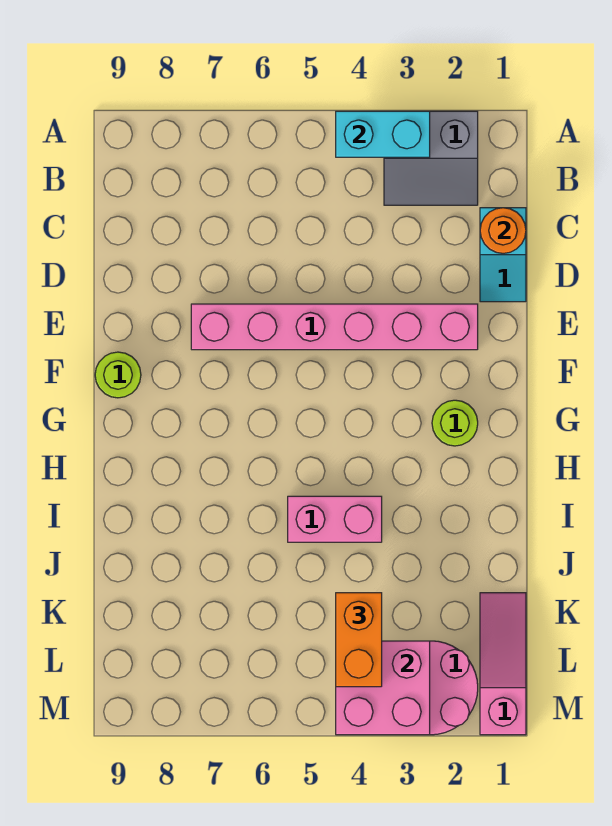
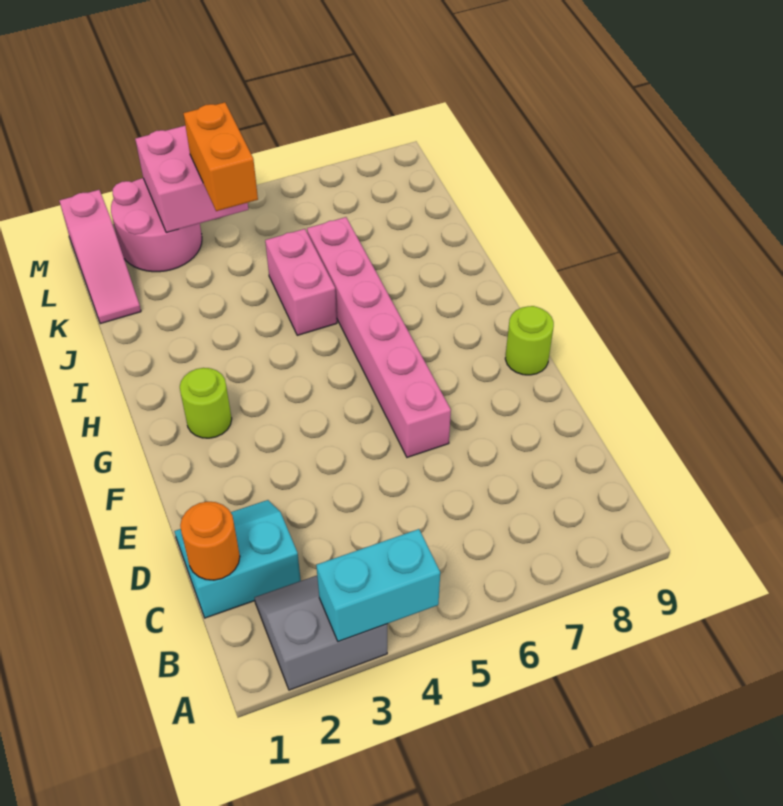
cyan slope C1:D1 level 1 top C -> cyan slope C1:D2 level 1 top C
pink brick E2:E7 level 1 -> pink brick E6:J6 level 1
pink brick I4:I5 level 1 -> pink brick I5:J5 level 1

